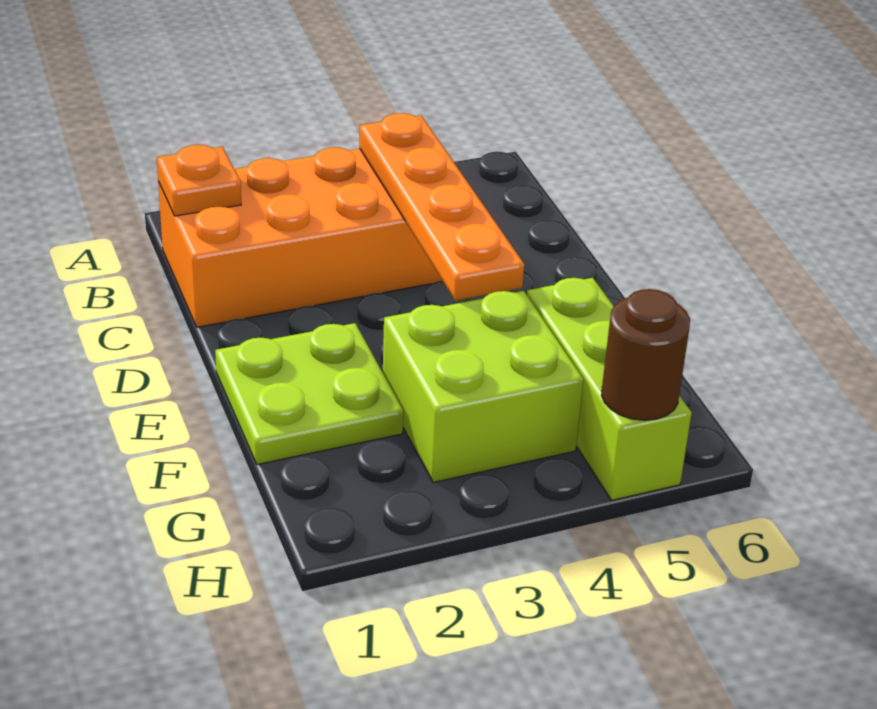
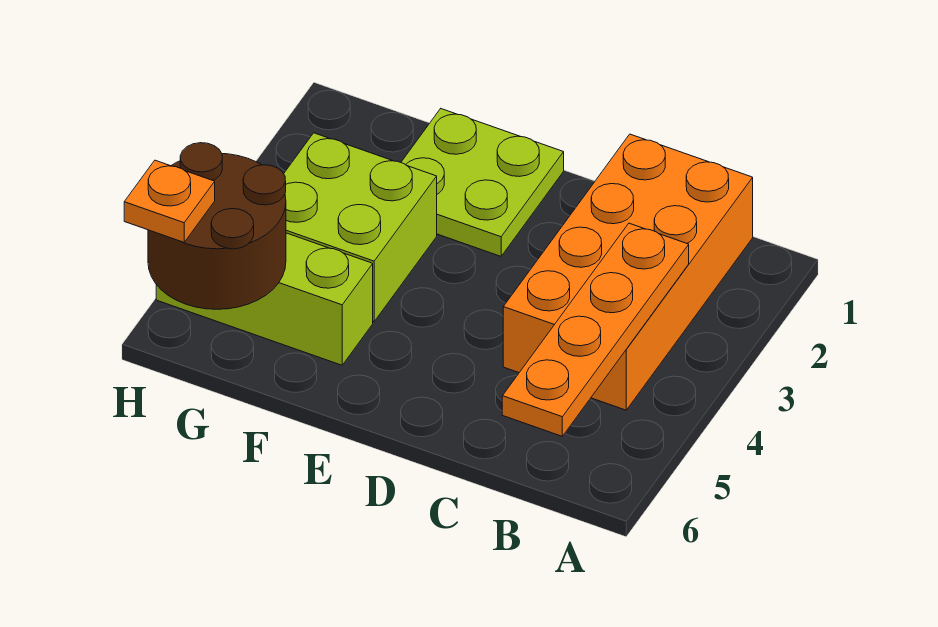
orange plate B1 level 2 -> orange plate H6 level 3
orange plate B4:E4 level 2 -> orange plate B3:B6 level 2
brown round brick H5 level 2 -> brown round brick G5:H6 level 2

